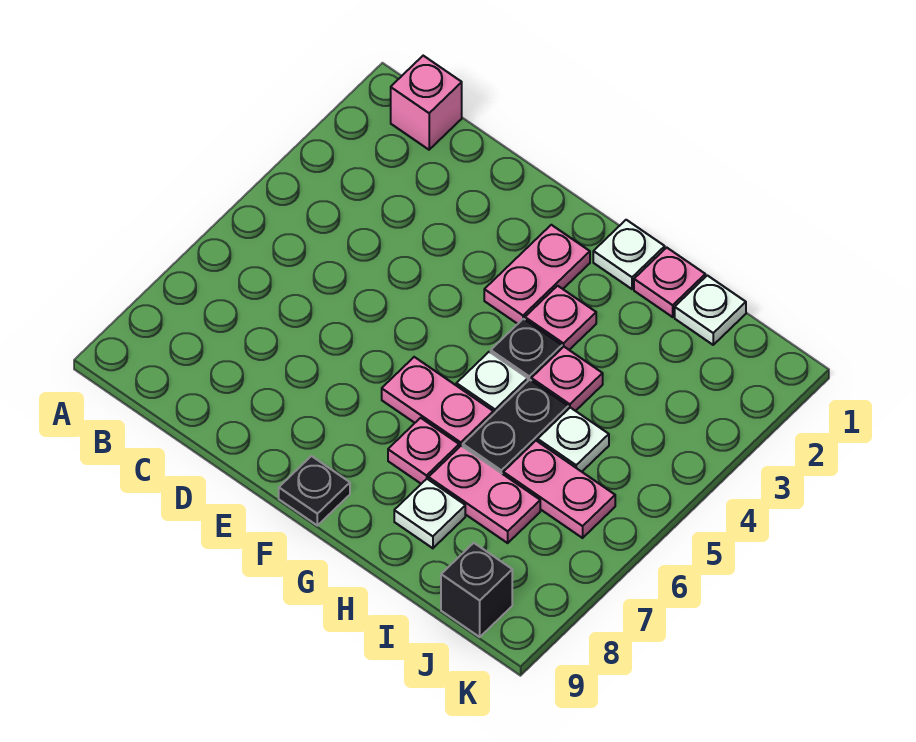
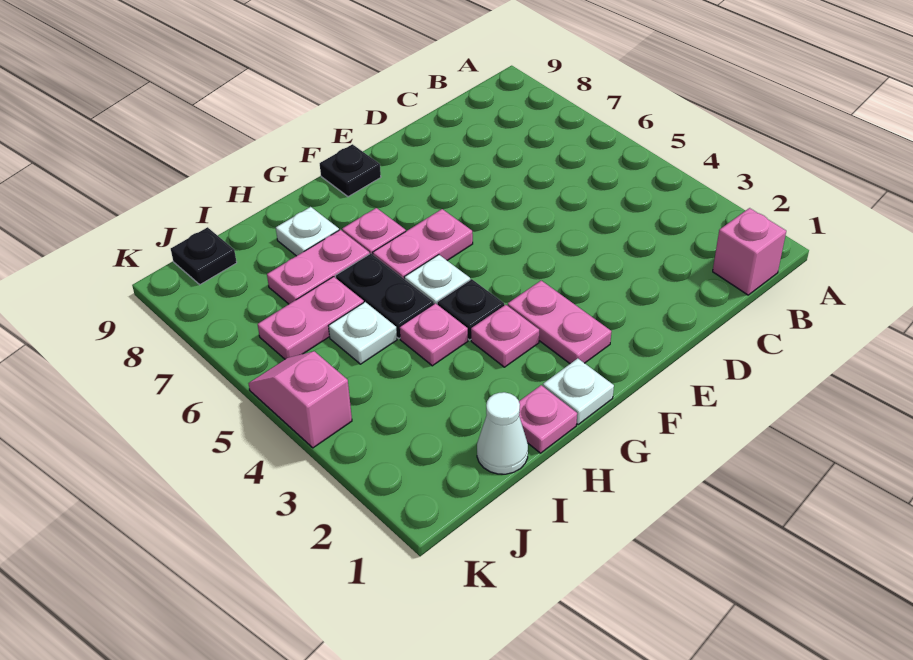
white plate I1 level 1 -> white cone I1 level 1
black brick J9 level 1 -> black plate J9 level 1
none -> pink slope K4:K5 level 1 top 4

